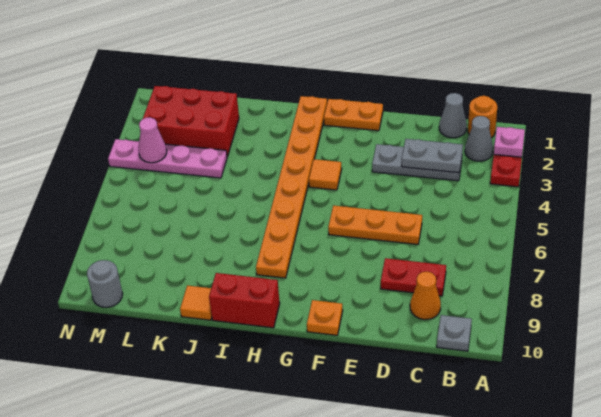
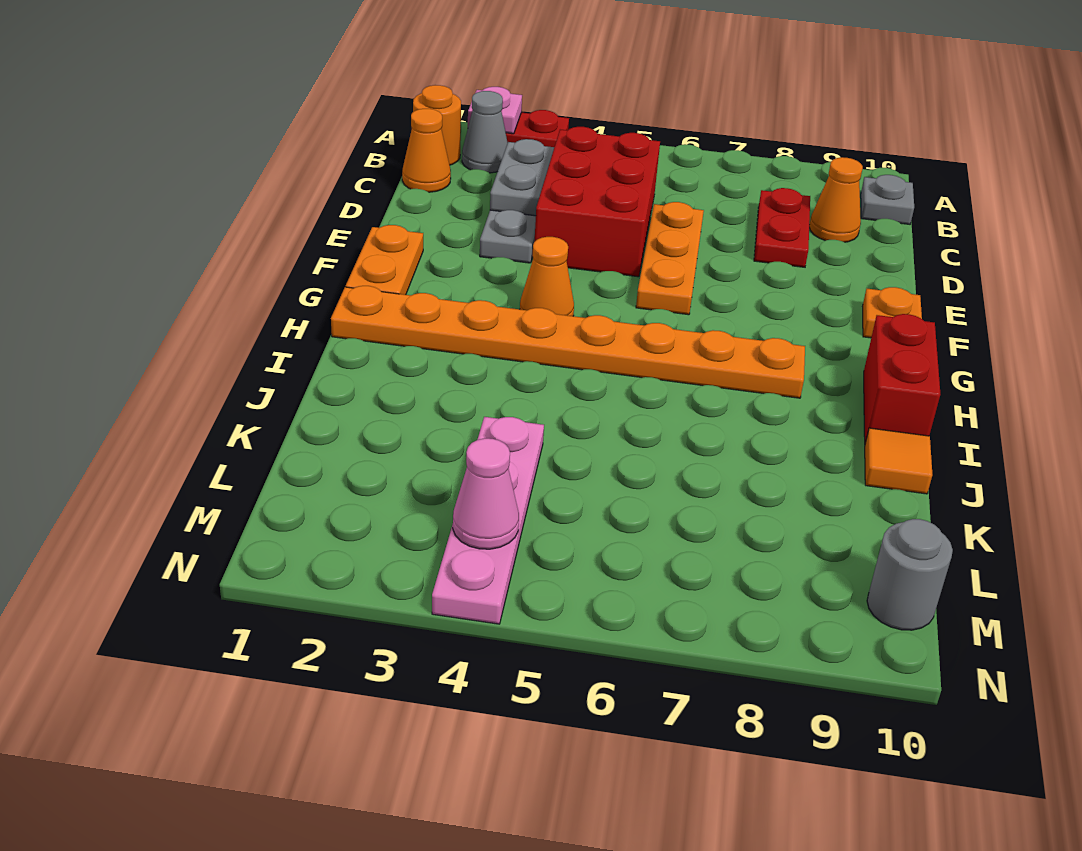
grey cone C1 level 1 -> orange cone C1 level 1
orange tile G4 level 1 -> orange cone G4 level 1
red brick K2:M3 level 1 -> red brick C4:E5 level 1

